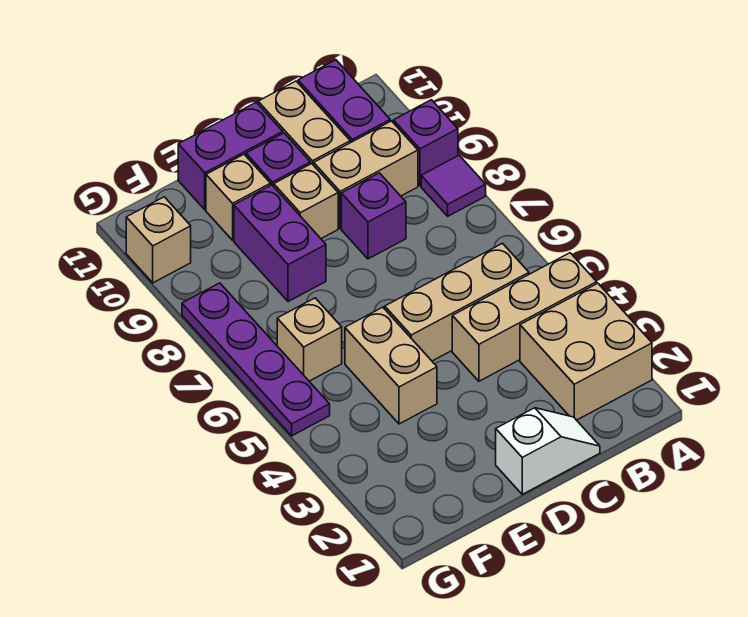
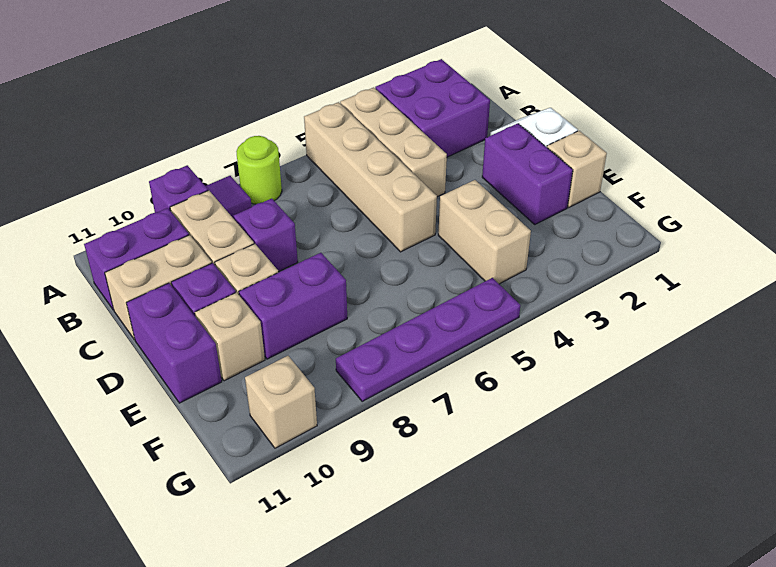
tan brick A2:B3 level 1 -> purple brick A2:B3 level 1
none -> lime round brick A7 level 1
tan brick B5:D5 level 1 -> tan brick A5:D5 level 1
none -> purple brick D2:E2 level 1
tan brick E4:E5 level 1 -> tan brick E4:F4 level 1
tan brick F6 level 1 -> tan brick E1 level 1

